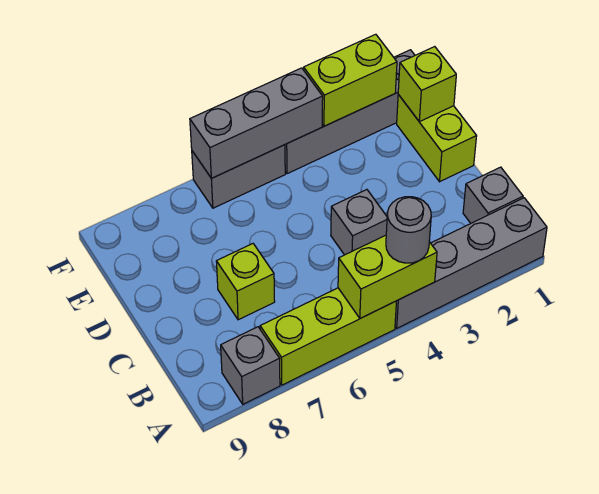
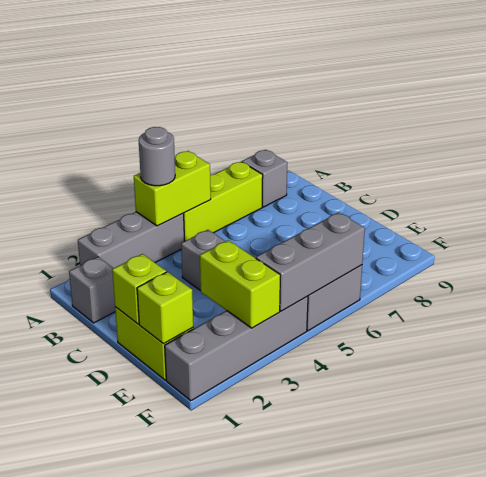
grey brick A1:A4 level 1 -> grey brick A2:A4 level 1
lime brick C7 level 1 -> lime brick D1 level 2
lime brick F2:F3 level 2 -> lime brick E3:F3 level 2

